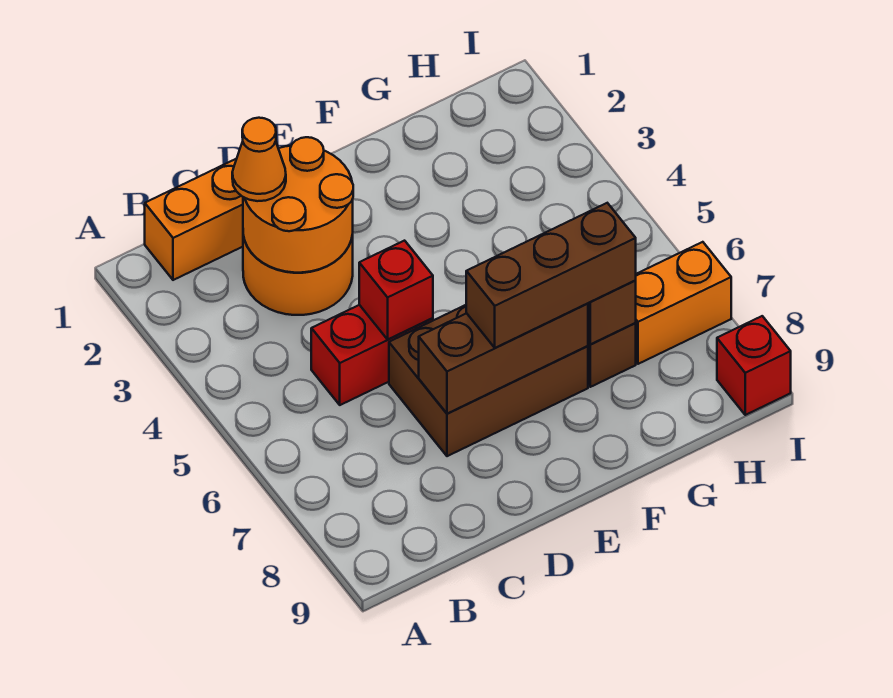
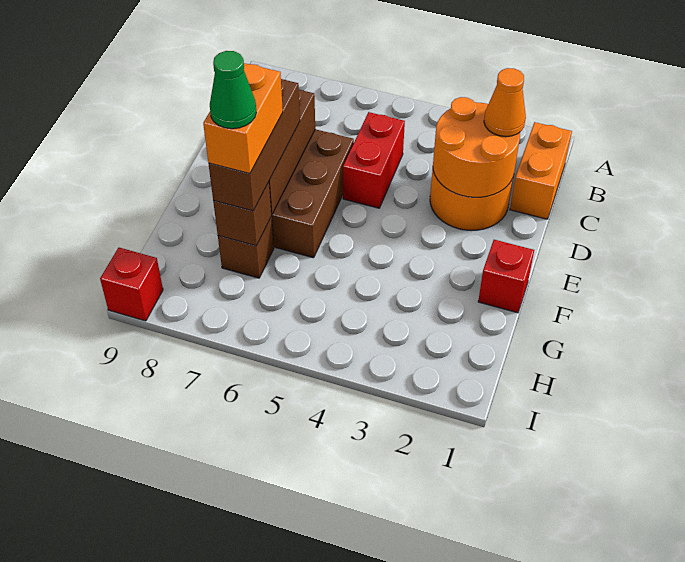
red brick D5 level 2 -> red brick F1 level 1
none -> green cone G7 level 5
orange brick H7:I7 level 1 -> orange brick F7:G7 level 4

